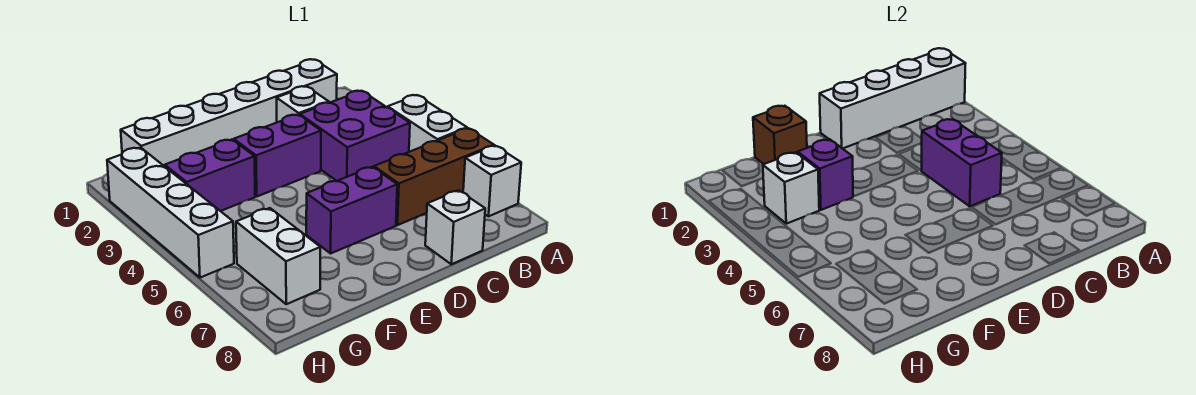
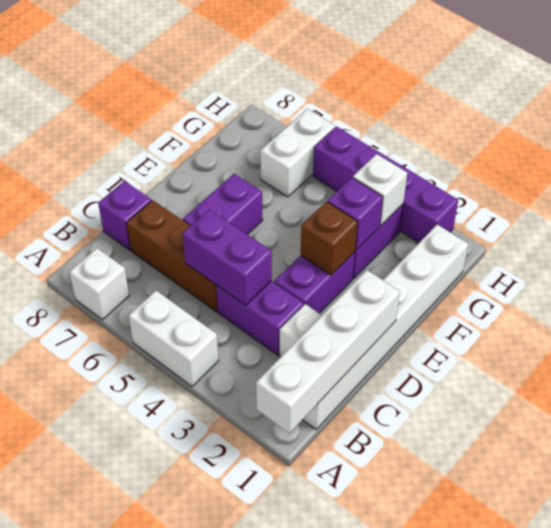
brown brick A6:C6 level 1 -> brown brick C5:C7 level 1
purple brick B3:C4 level 1 -> purple brick C3:C4 level 1
white brick C8 level 1 -> purple brick C8 level 1
brown brick F1 level 2 -> brown brick E3 level 2
white brick G6:G7 level 1 -> white brick G6:H6 level 1
white brick H2:H5 level 1 -> purple brick H2:H5 level 1

